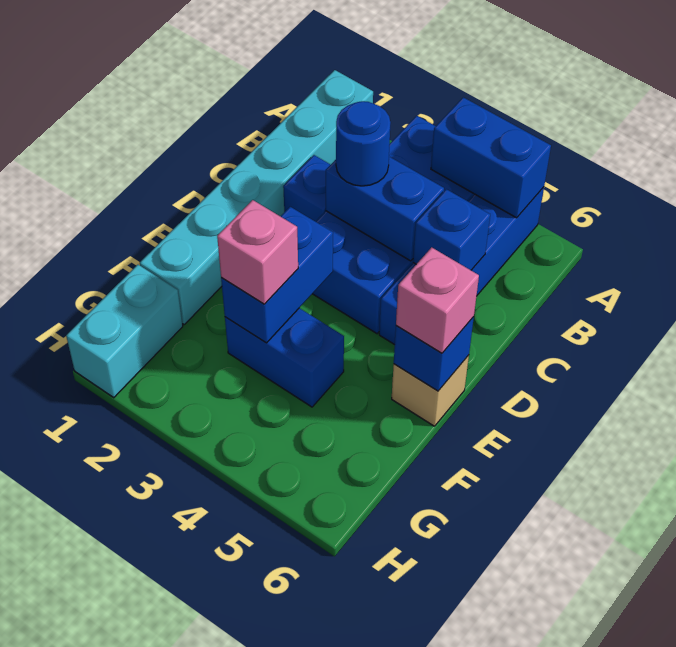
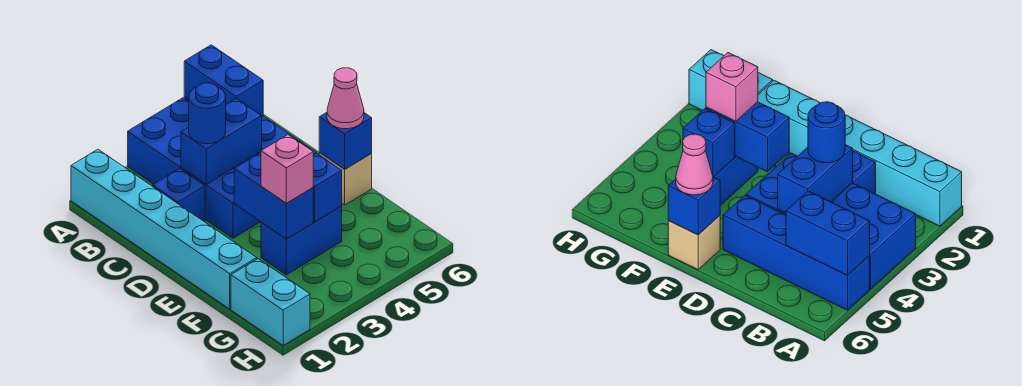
blue brick A4:A5 level 2 -> blue brick A5:B5 level 2
blue brick C5 level 2 -> blue brick F4 level 2
pink brick E6 level 3 -> pink cone E6 level 3

